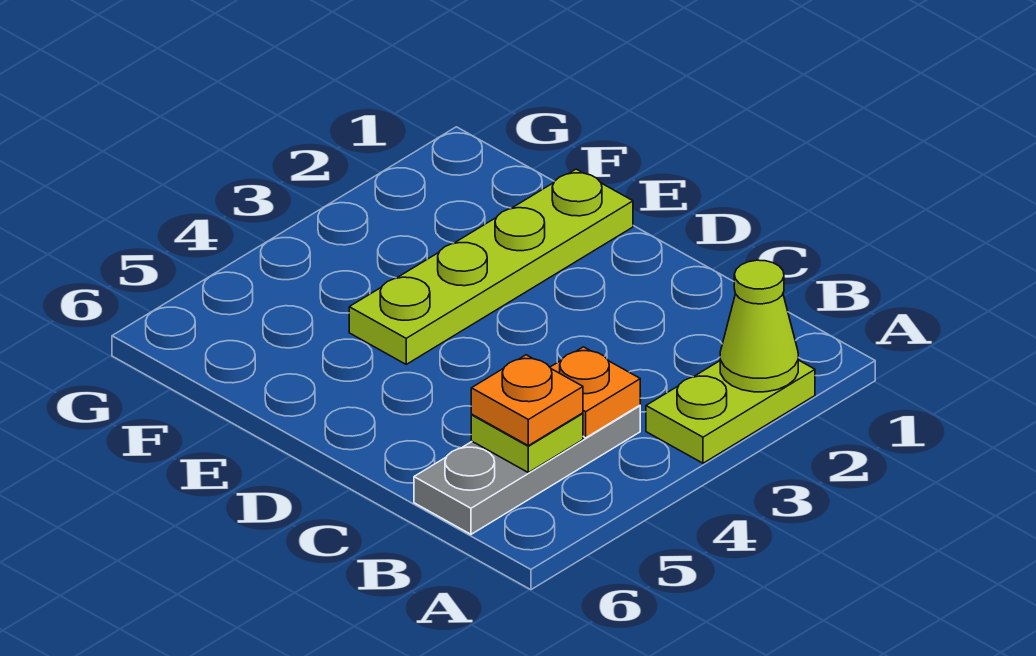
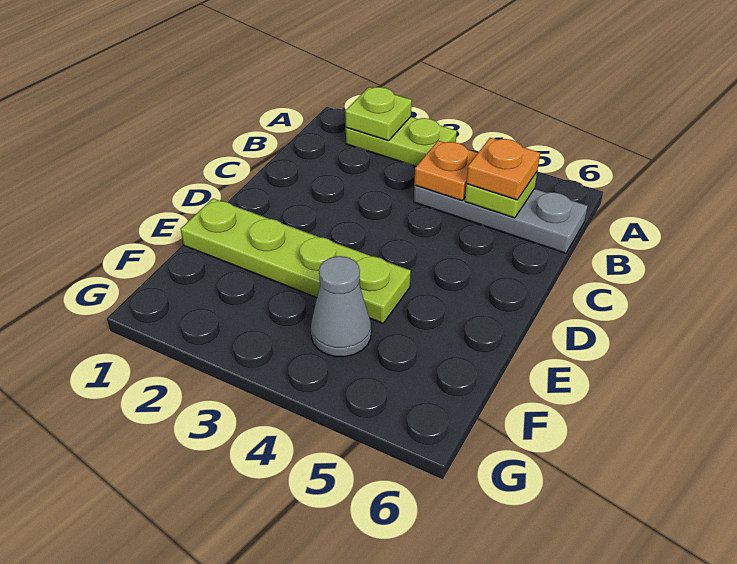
lime cone A2 level 2 -> lime plate A2 level 2
none -> grey cone F4 level 1

